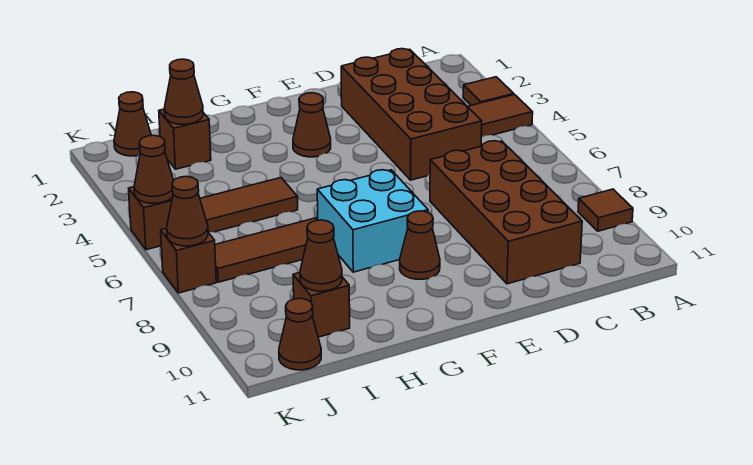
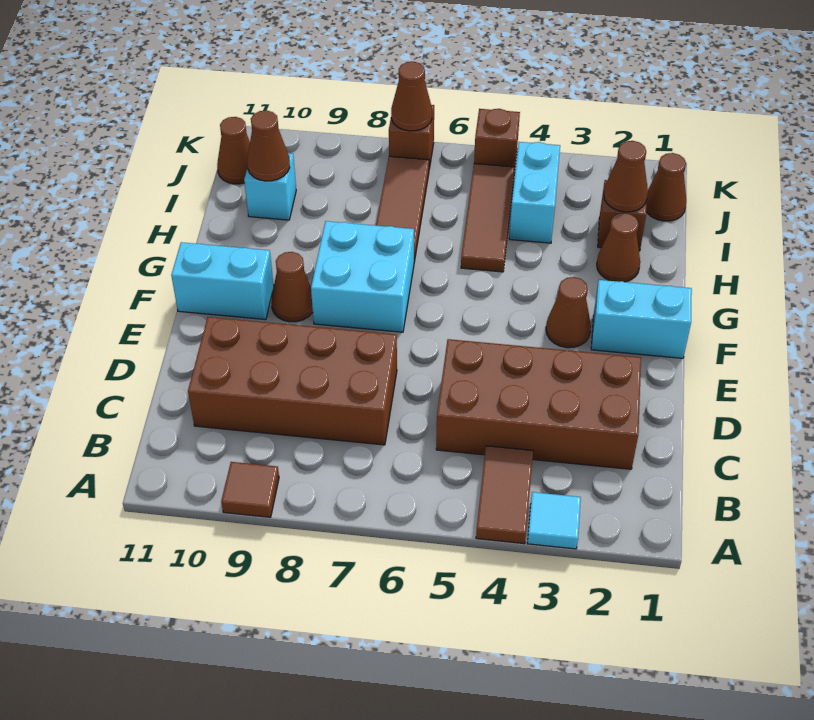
brown tile A3 level 1 -> cyan tile A3 level 1
none -> cyan brick F1:F2 level 1
none -> cyan brick F10:F11 level 1
none -> cyan brick I4:J4 level 1
brown brick I10 level 1 -> cyan brick I10 level 1
brown cone K5 level 2 -> brown cone H2 level 1

